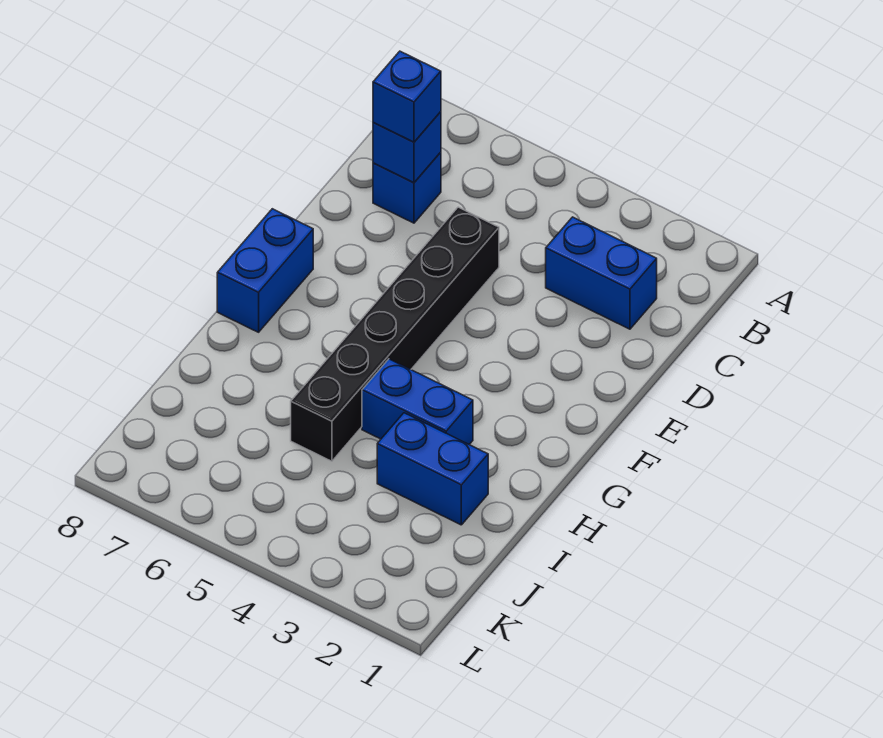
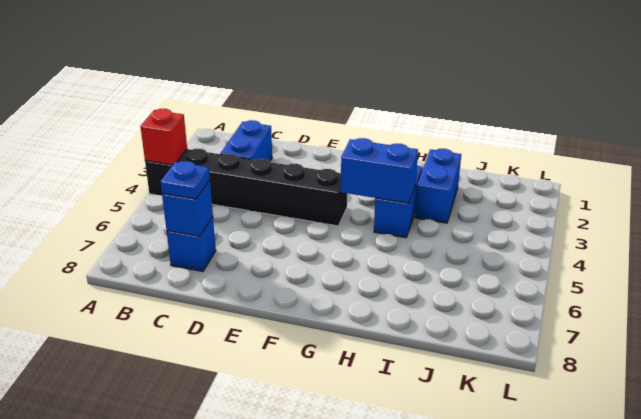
none -> red brick A4 level 2
blue brick C7 level 3 -> blue plate C7 level 3
black brick D5:I5 level 1 -> black brick A4:F4 level 1
blue brick F8:G8 level 1 -> blue brick G4:H4 level 2

